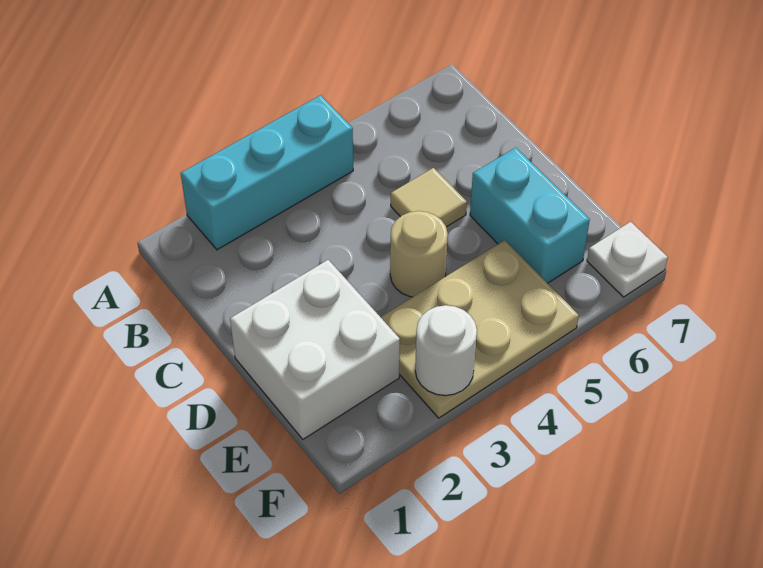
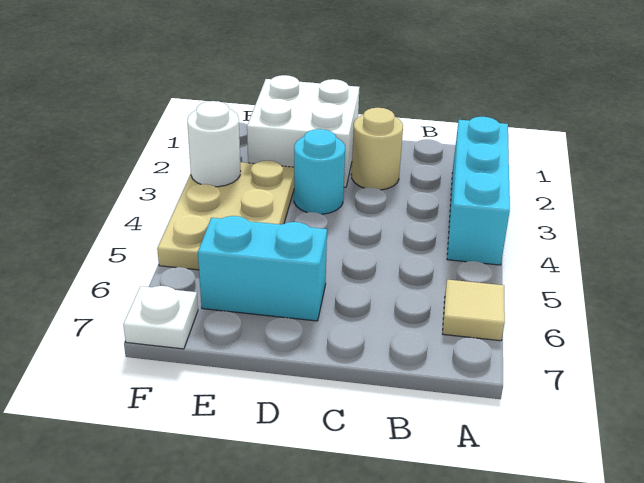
tan tile C5 level 1 -> tan tile A6 level 1
none -> cyan round brick D3 level 1
tan round brick D4 level 1 -> tan round brick C2 level 1

